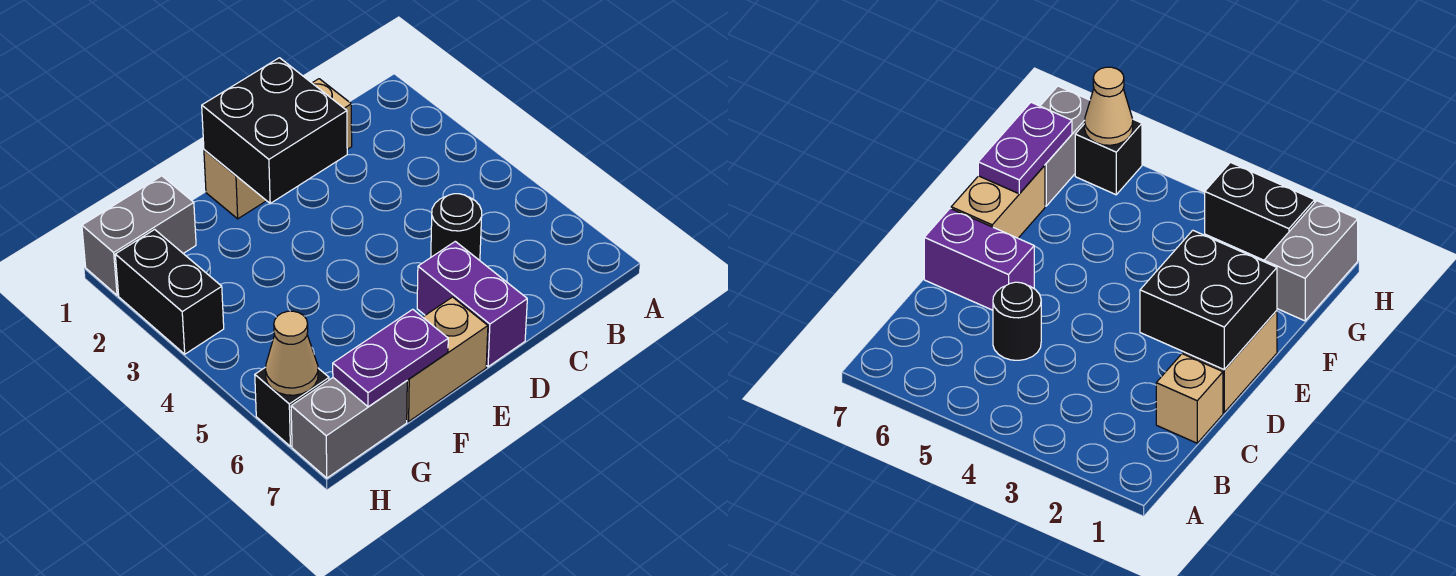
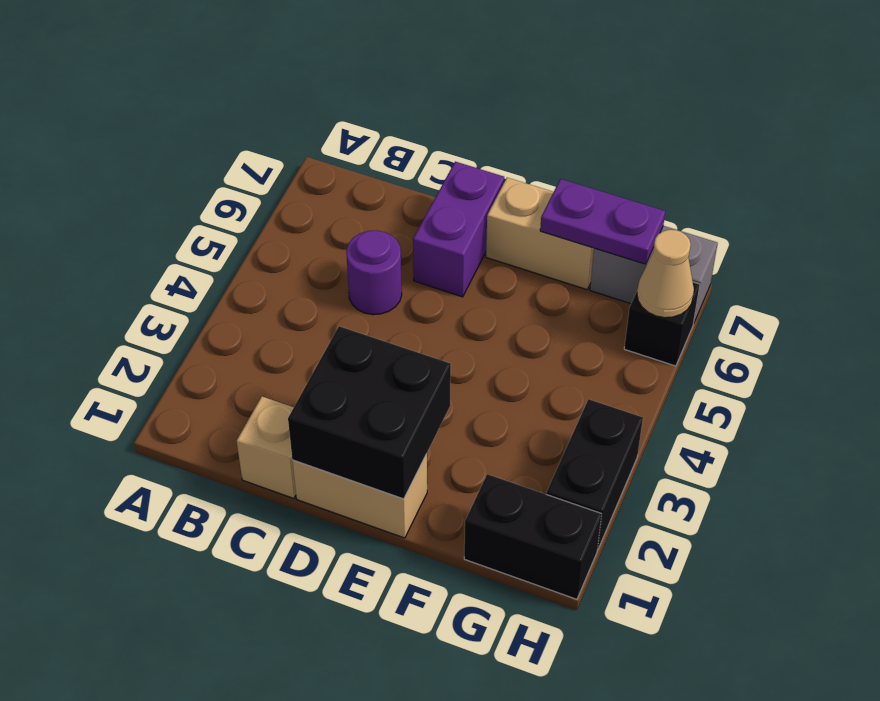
black round brick C5 level 1 -> purple round brick C5 level 1
grey brick G1:H1 level 1 -> black brick G1:H1 level 1

